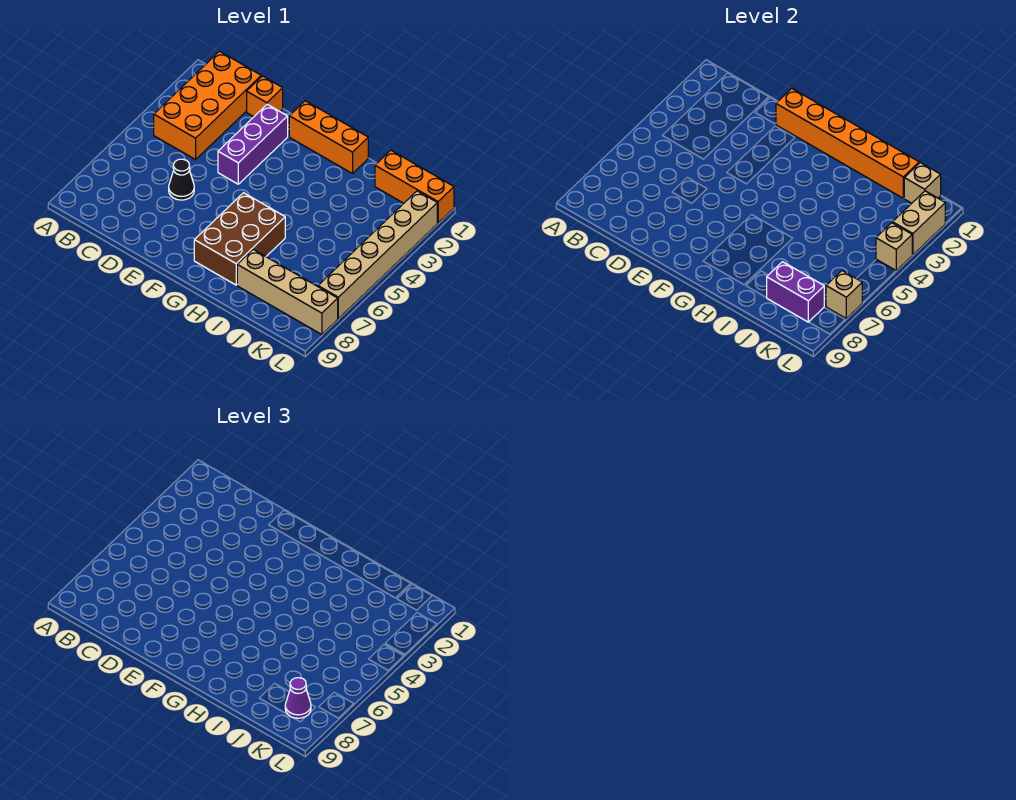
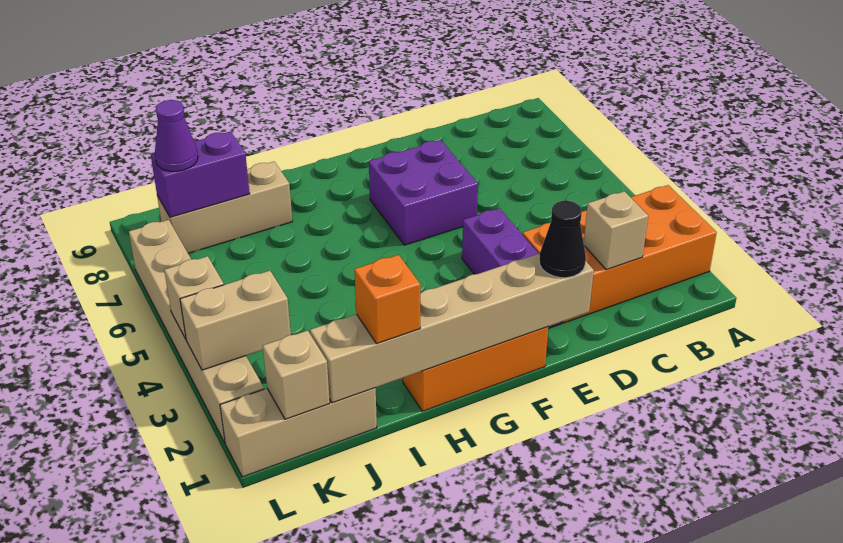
orange brick B1:C4 level 1 -> orange brick A2:D3 level 1
orange brick D1 level 1 -> orange brick I1 level 3
black cone D6 level 1 -> black cone E1 level 3
orange brick E1:J1 level 2 -> tan brick E1:J1 level 2
none -> purple brick E6:F7 level 1
brown brick G6:H8 level 1 -> none
tan brick I8:L8 level 1 -> tan brick I8:K8 level 1
orange brick J1:L1 level 1 -> tan brick J1:L1 level 1
tan brick L2:L3 level 2 -> tan brick K3:L3 level 2
tan brick L7 level 2 -> tan brick C2 level 2

